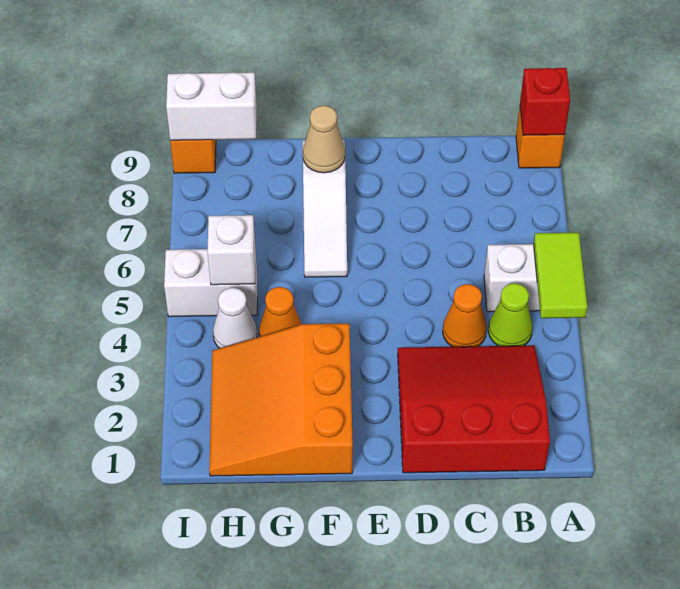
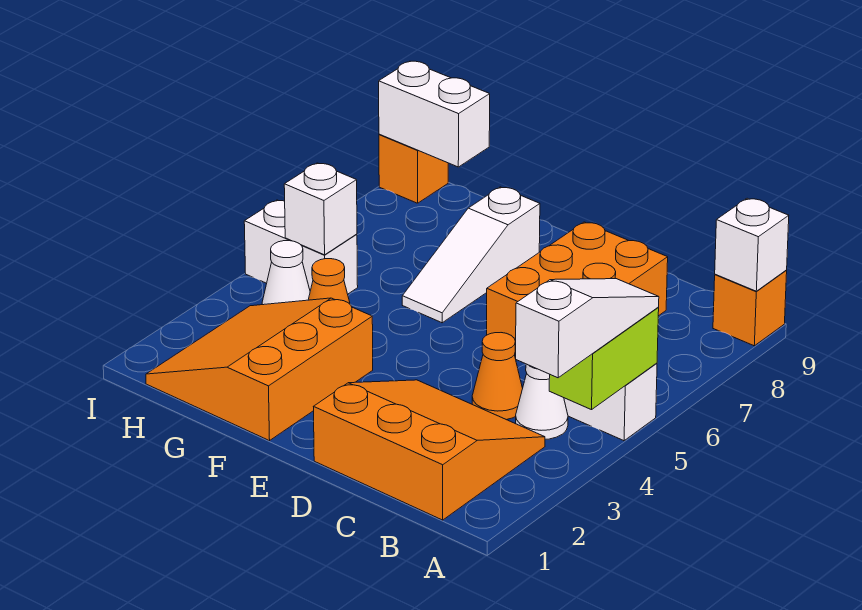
none -> white slope A3:A5 level 3 top 3
lime tile A4:A5 level 2 -> lime brick A4:A5 level 2
red brick A9 level 2 -> white brick A9 level 2
red slope B1:D3 level 1 top 1 -> orange slope B1:D3 level 1 top 1
lime cone B4 level 1 -> white cone B4 level 1
none -> orange brick C6:D8 level 1
tan cone F8 level 2 -> none

